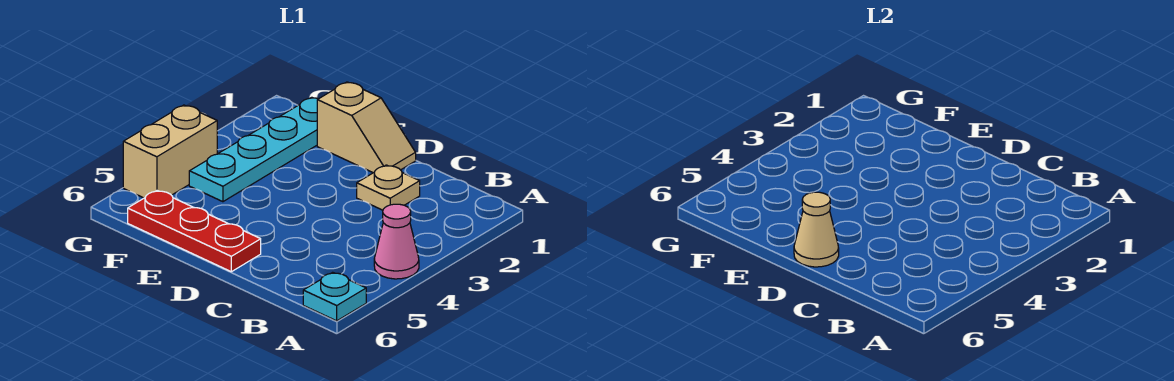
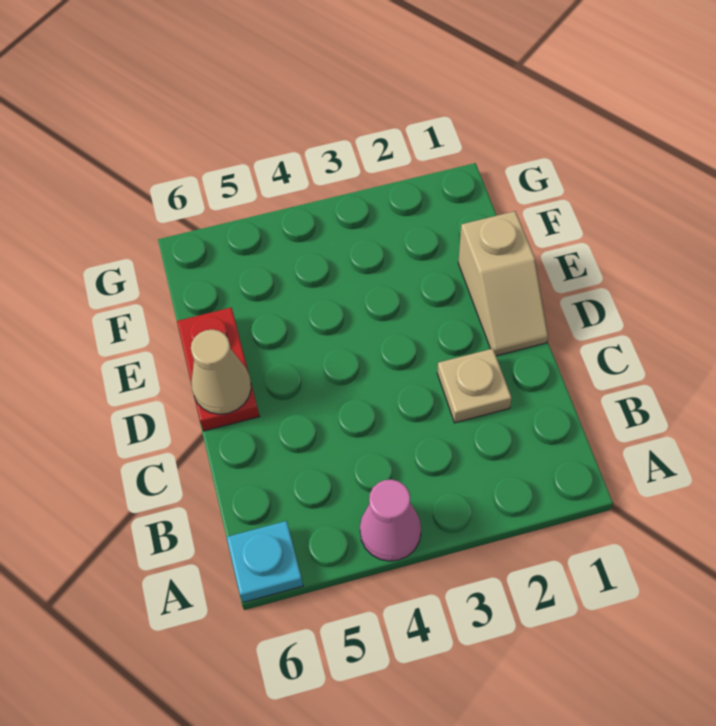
red plate D6:F6 level 1 -> red plate D6:E6 level 1
cyan plate F1:F4 level 1 -> none
tan brick G4:G5 level 1 -> none

